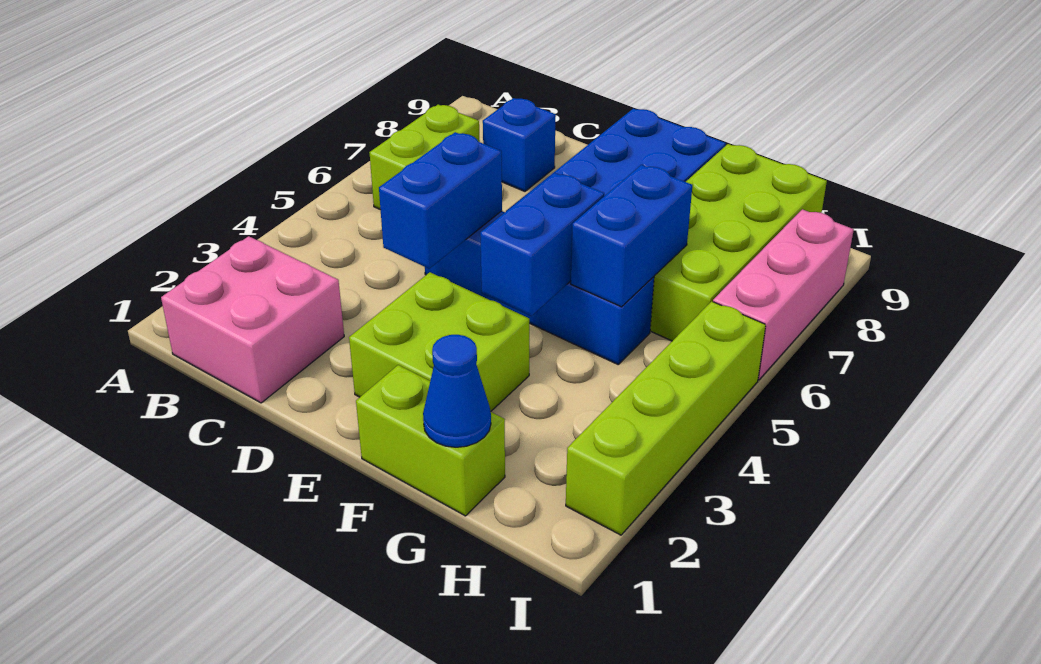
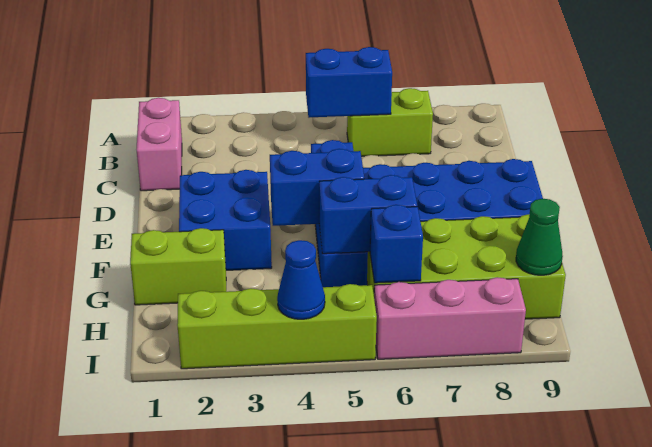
pink brick B1:C2 level 1 -> pink brick B1:C1 level 1
blue brick C8 level 1 -> blue brick H6 level 2
blue brick D4:D5 level 2 -> blue brick B5:B6 level 2
lime brick E2:F3 level 1 -> blue brick E2:F3 level 1
lime brick F1:G1 level 1 -> lime brick G1:G2 level 1
blue cone G1 level 2 -> blue cone I4 level 2
none -> green cone H9 level 2

